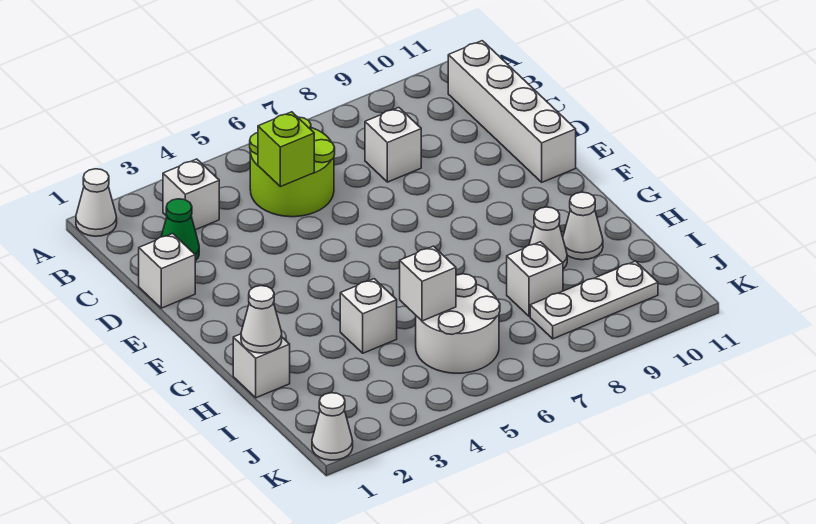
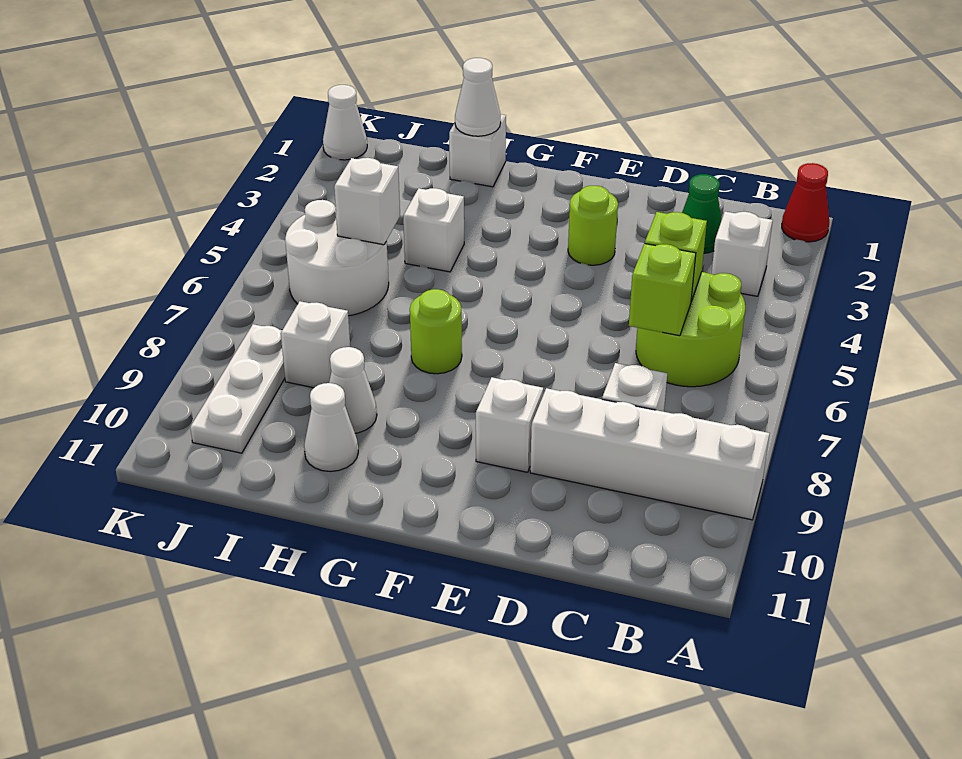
white cone A1 level 1 -> red cone A1 level 1
white brick B11:E11 level 1 -> white brick A9:D9 level 1
none -> lime brick C6 level 2
white brick D1 level 1 -> white brick E9 level 1
none -> lime round brick E3 level 1
none -> lime round brick G7 level 1

